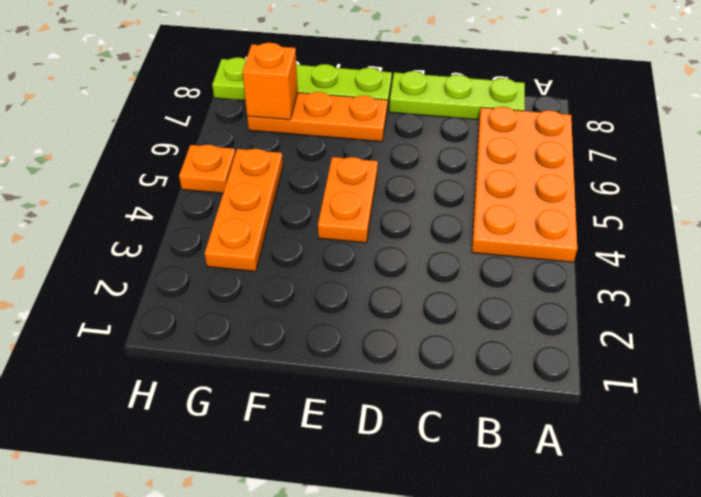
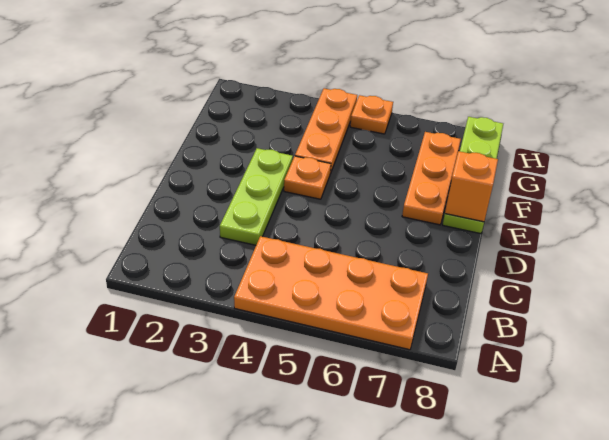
lime plate B8:D8 level 1 -> lime plate C3:E3 level 1
orange plate E4:E5 level 1 -> orange plate E4 level 1
orange plate G3:G5 level 1 -> orange plate F4:H4 level 1
orange brick G7 level 2 -> orange brick E8 level 2

